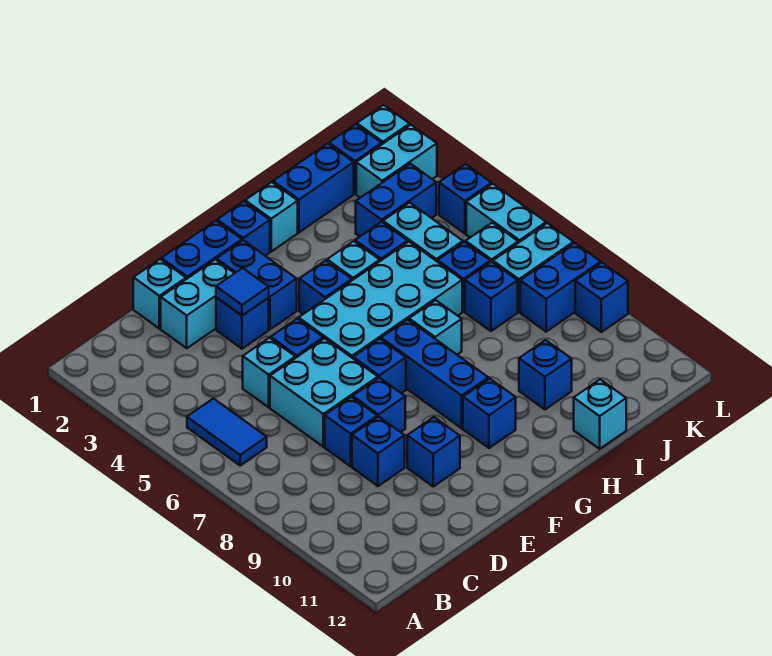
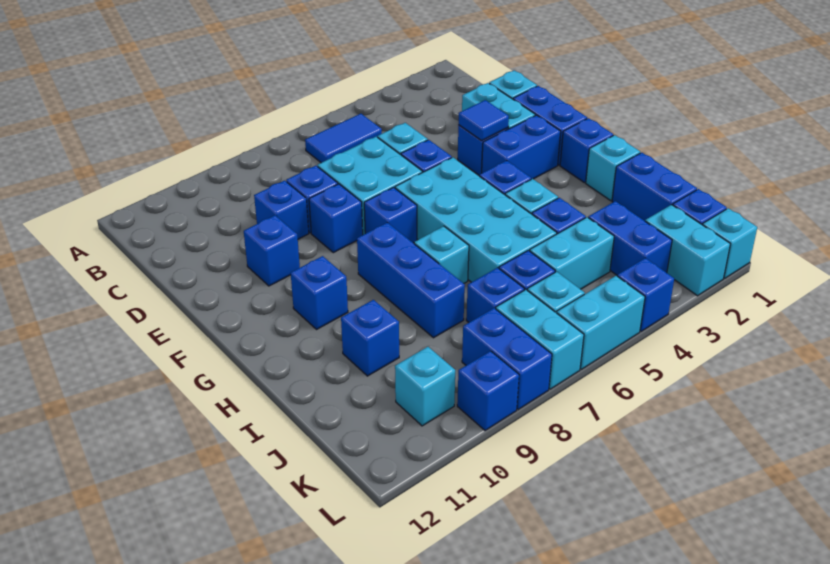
blue brick G7:G9 level 1 -> blue brick G8:I8 level 1
cyan brick I12 level 1 -> cyan brick K10 level 1

